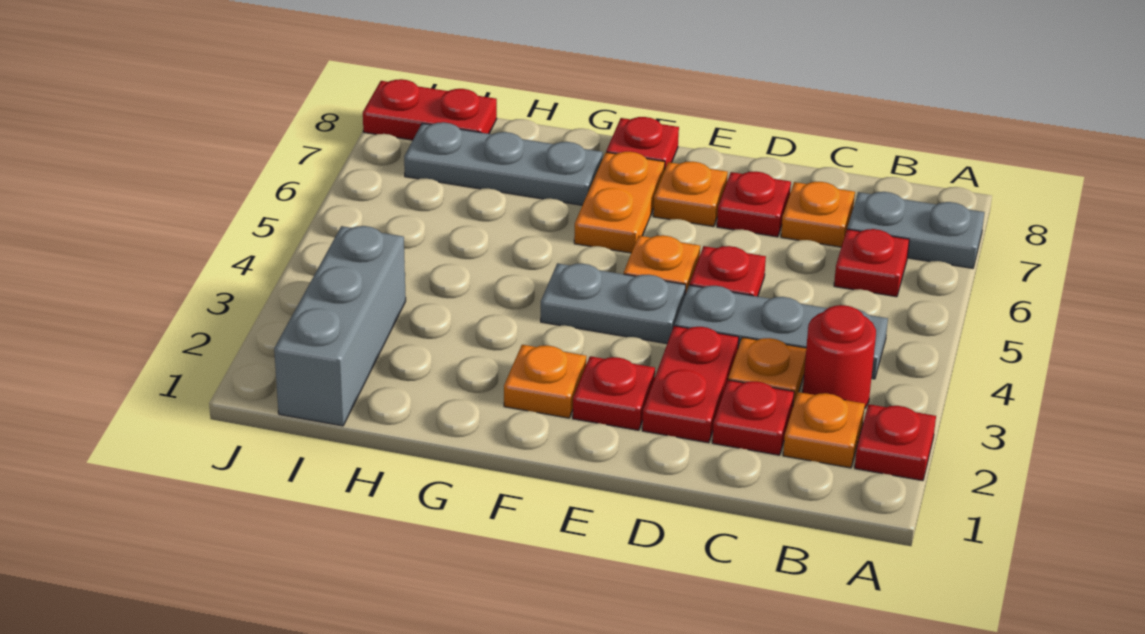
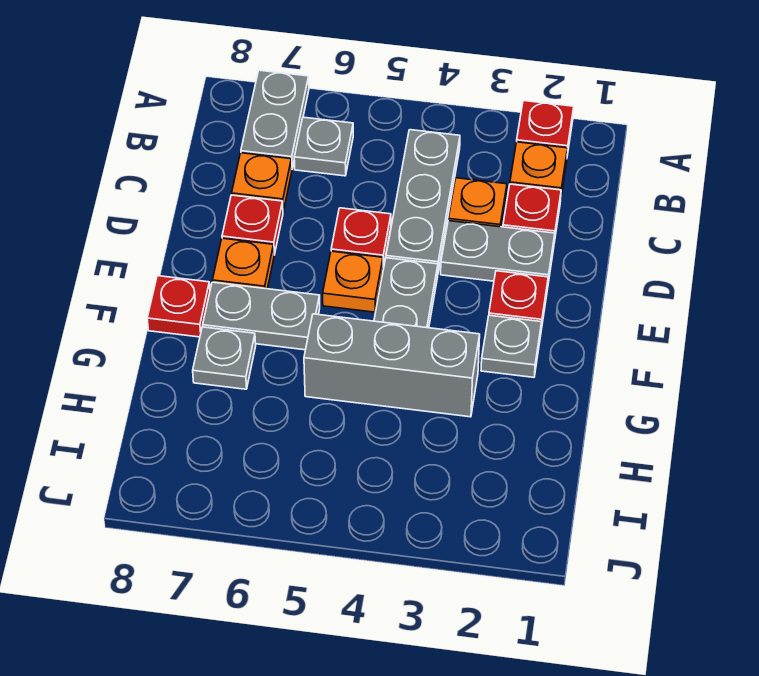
red round brick B3 level 1 -> none
red plate B6 level 1 -> grey plate B6 level 1
red plate D2:D3 level 1 -> grey plate D2:D3 level 1
orange plate F2 level 1 -> grey plate F2 level 1
orange plate F6:F7 level 1 -> grey plate F6:F7 level 1
grey plate G7:I7 level 1 -> grey plate G7 level 1
grey brick I1:I3 level 1 -> grey brick G3:G5 level 1
red plate I8:J8 level 1 -> none

